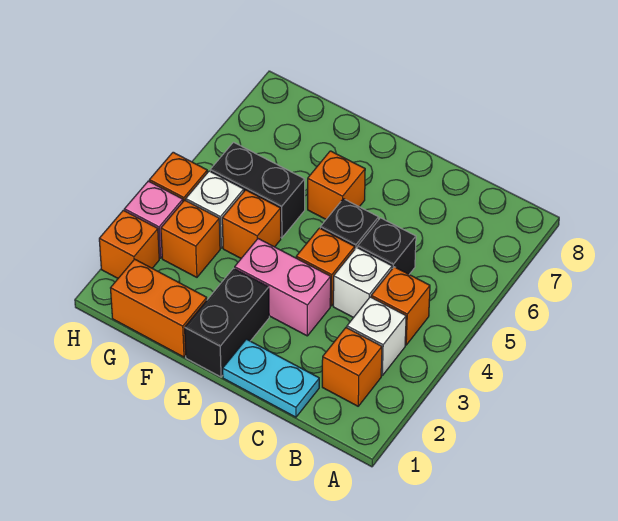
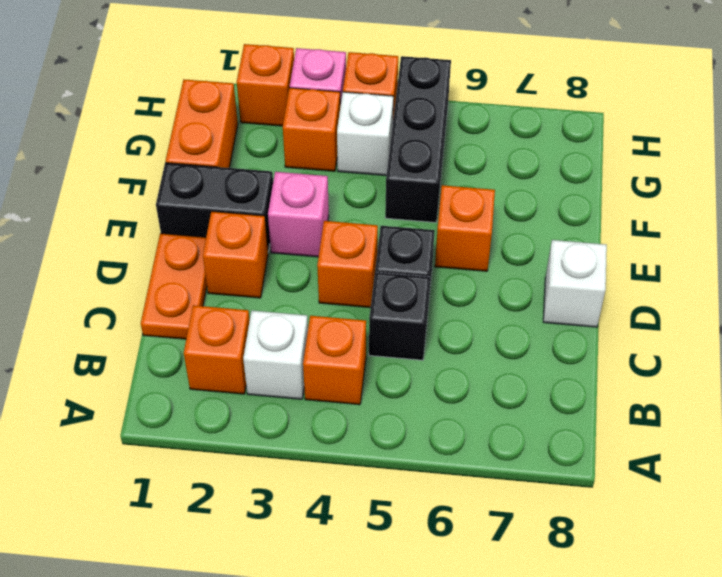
cyan plate C1:D1 level 1 -> orange plate C1:D1 level 1
white brick C4 level 1 -> white brick D8 level 1
pink brick D3:E3 level 1 -> pink brick E3 level 1
orange brick F4 level 1 -> orange brick D2 level 1
black brick F5:G5 level 1 -> black brick F5:H5 level 1

